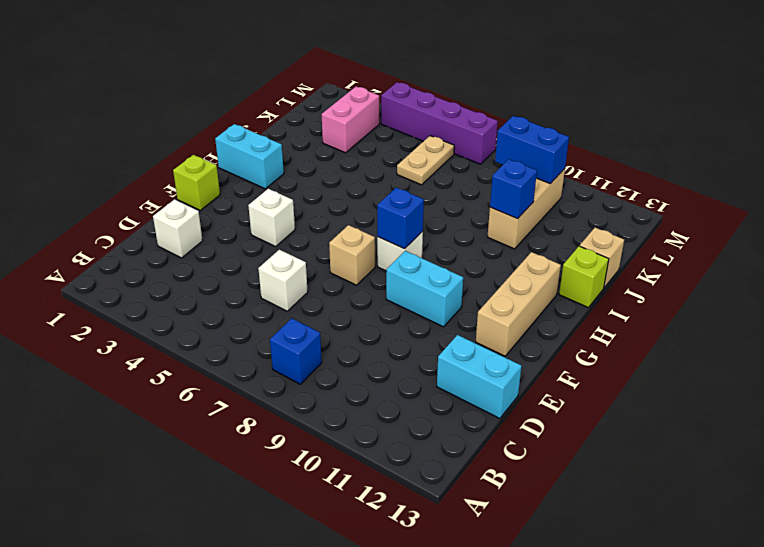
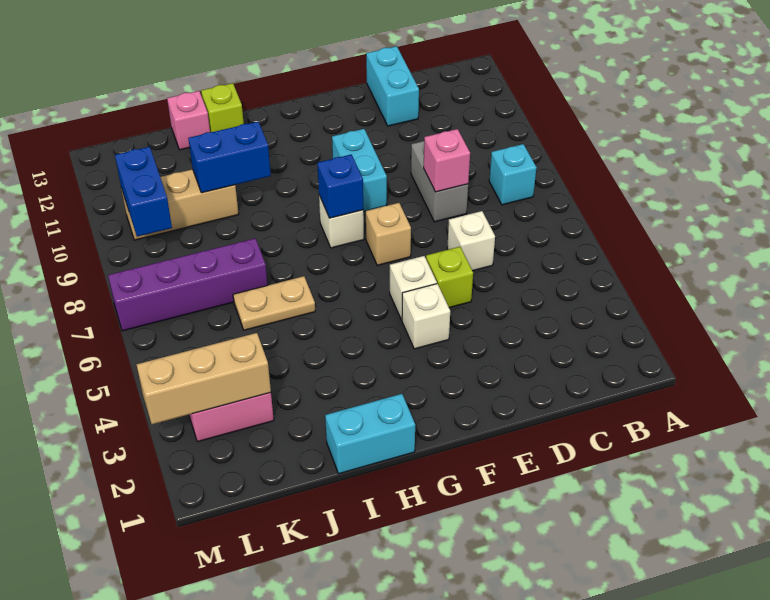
blue brick B8 level 1 -> cyan brick B8 level 1
white brick D2 level 1 -> white brick F5 level 1
none -> grey brick D8:D9 level 1
none -> pink brick D8 level 2
lime brick F1 level 1 -> lime brick E5 level 1
tan brick F12:H12 level 1 -> tan brick K3:M3 level 2
cyan brick H1:H2 level 1 -> cyan brick H1:I1 level 1
blue brick J10 level 2 -> blue brick I10:J10 level 2
tan brick J13 level 1 -> pink brick J13 level 1
tan plate K6:L6 level 1 -> tan plate I6:J6 level 1
purple brick M4:M7 level 1 -> purple brick J7:M7 level 1

